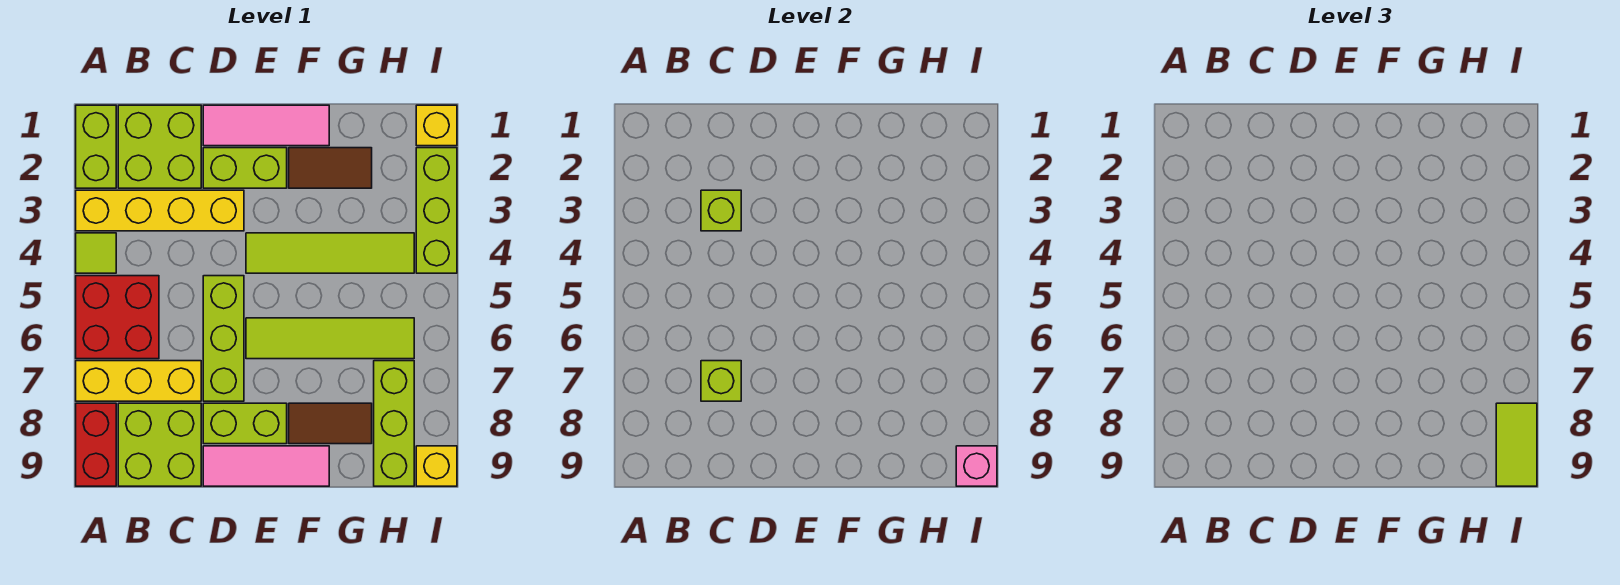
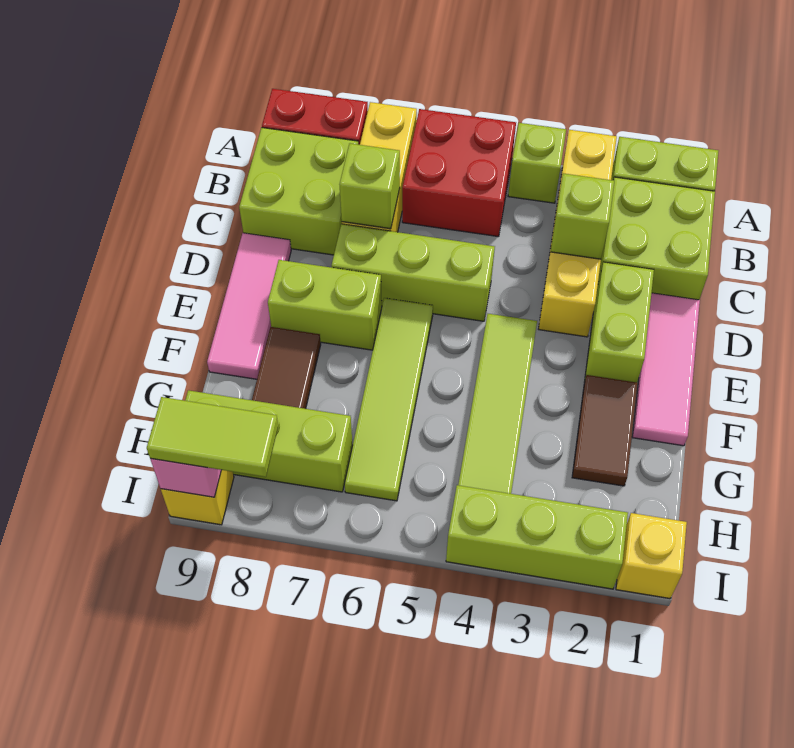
lime tile A4 level 1 -> lime brick A4 level 1
lime brick D8:E8 level 1 -> lime brick E7:E8 level 1

